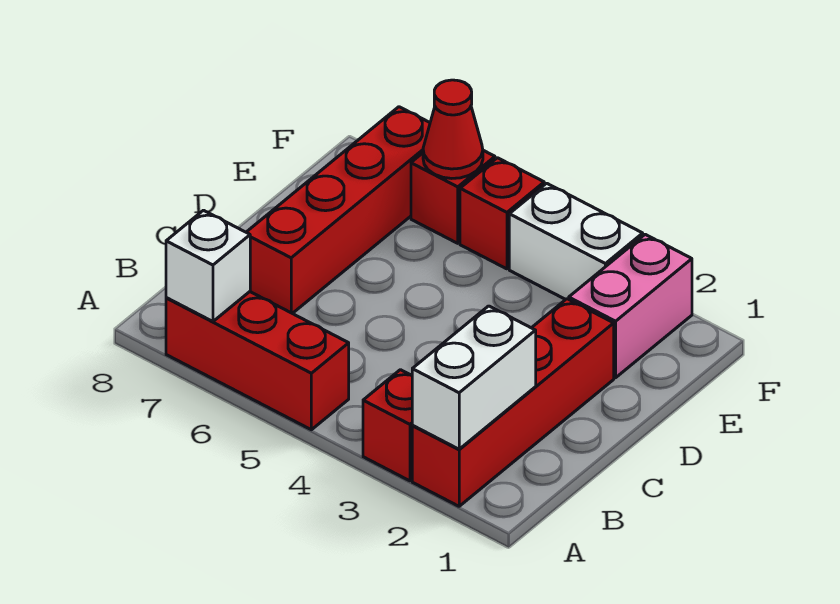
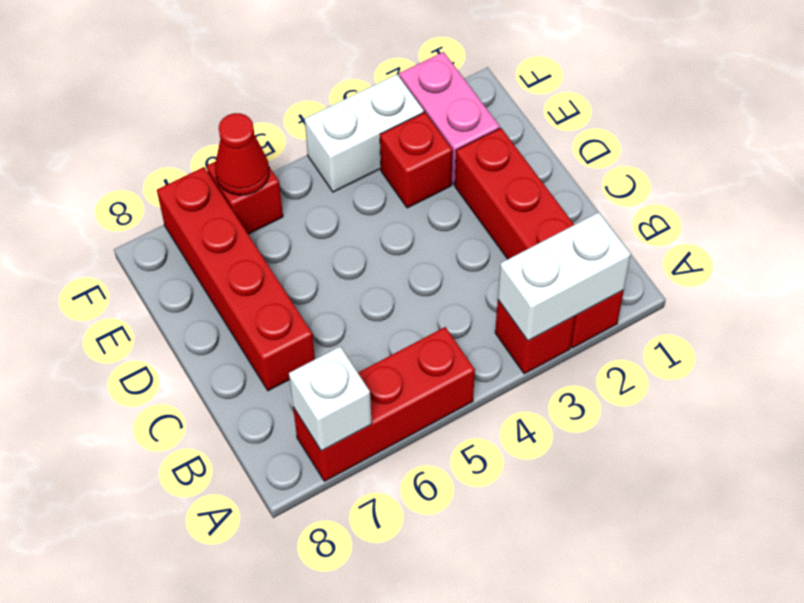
white brick A2:B2 level 2 -> white brick A2:A3 level 2
red brick F5 level 1 -> red brick E3 level 1

